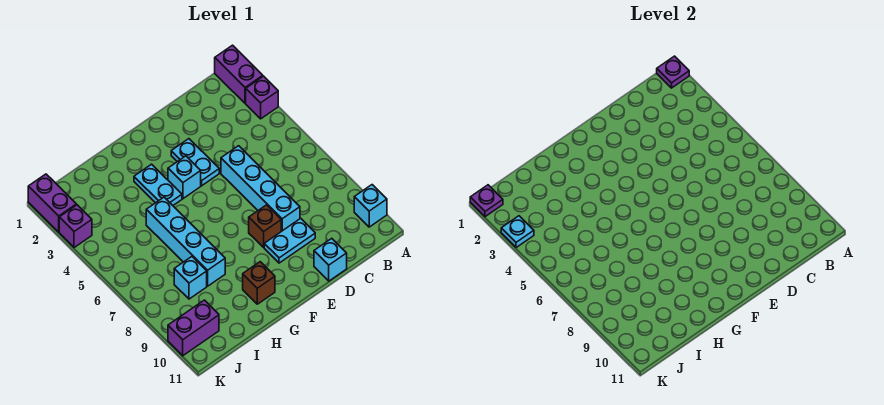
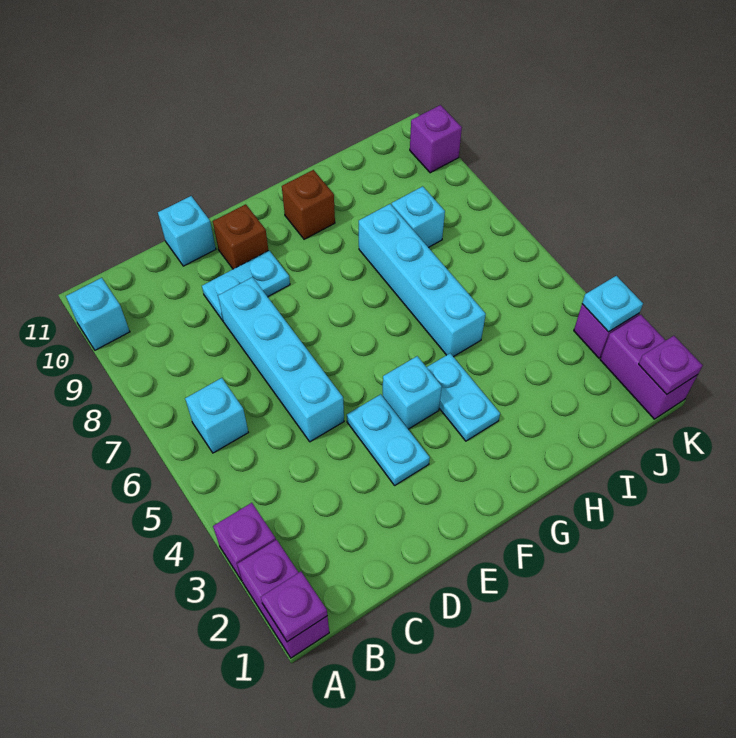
none -> cyan brick B6 level 1
brown brick E8 level 1 -> brown brick E10 level 1
purple brick J10:K10 level 1 -> purple brick K10 level 1

